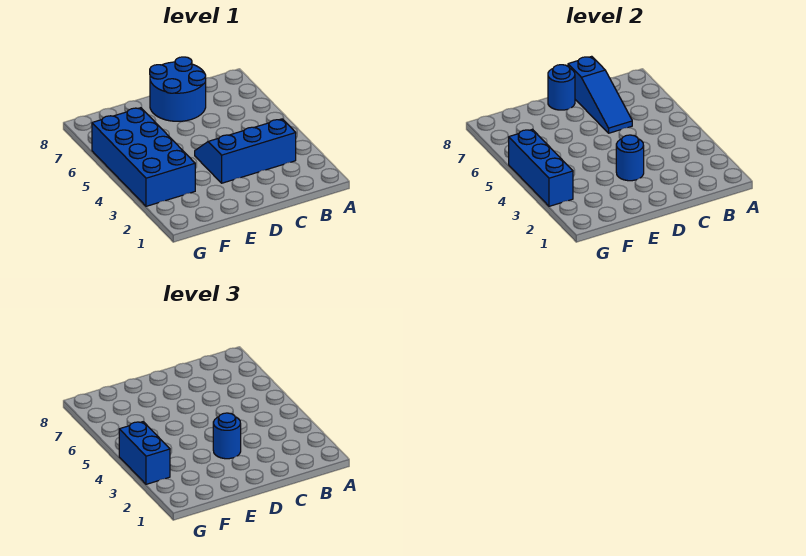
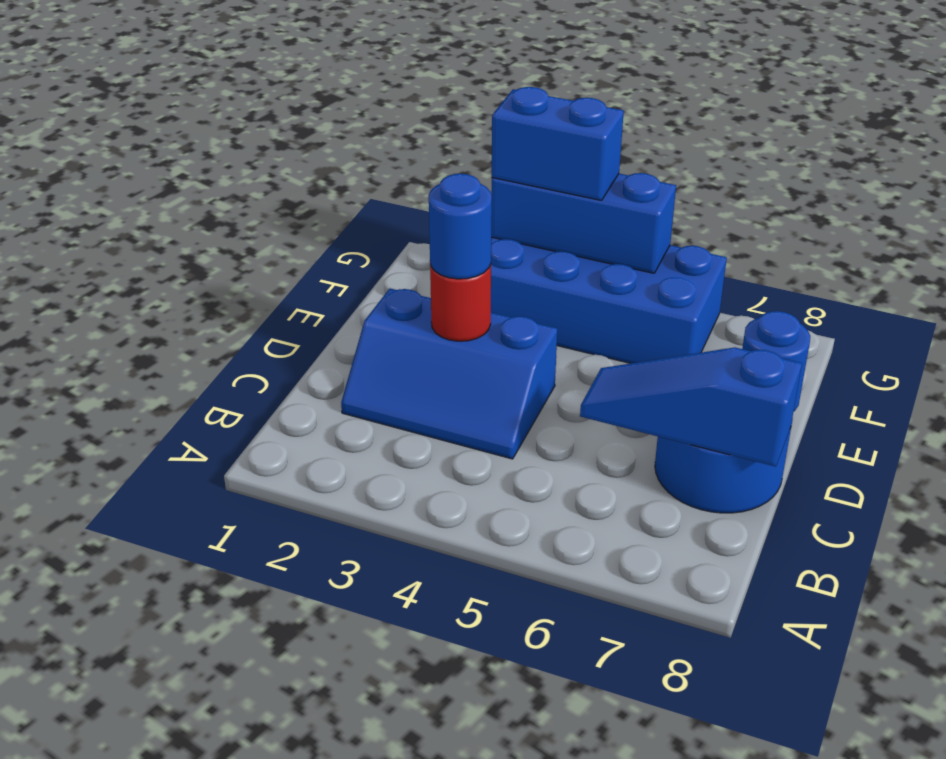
blue slope B3:D4 level 1 top 3 -> blue slope C2:D4 level 1 top D
blue round brick D3 level 2 -> red round brick D3 level 2

